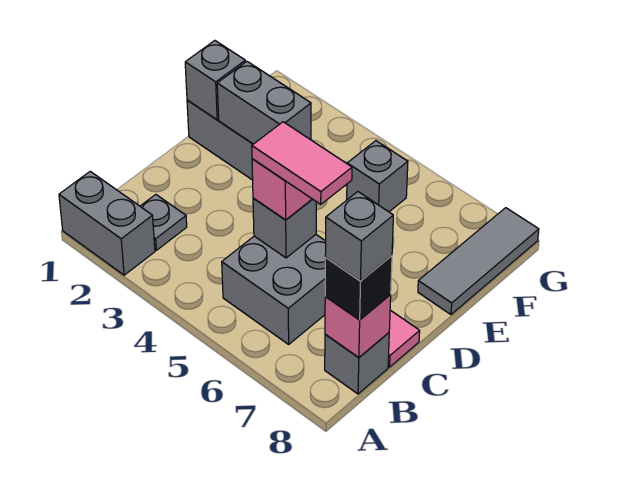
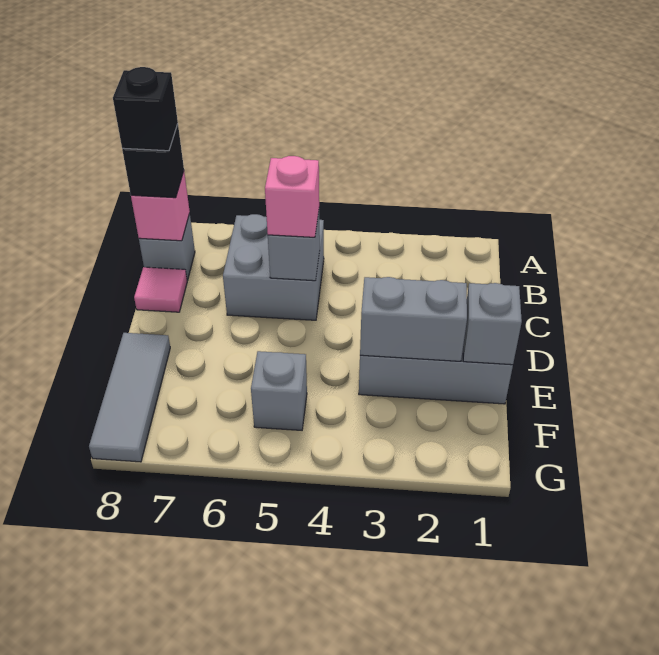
grey brick A1:A2 level 1 -> none
grey plate B2 level 1 -> none
grey brick B8 level 4 -> black brick B8 level 4
pink tile C5:C6 level 4 -> none

